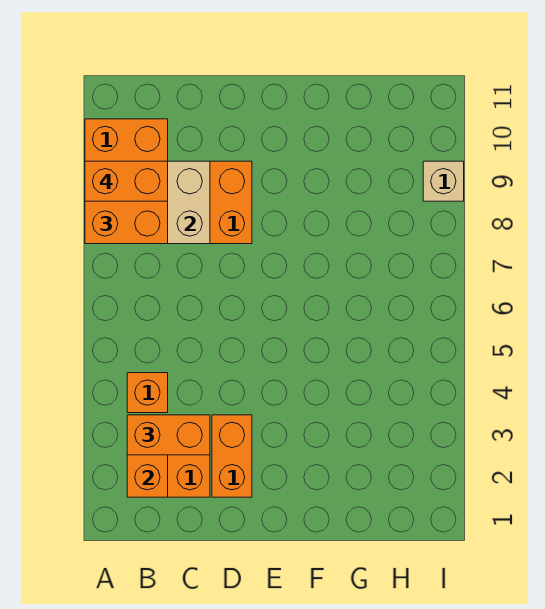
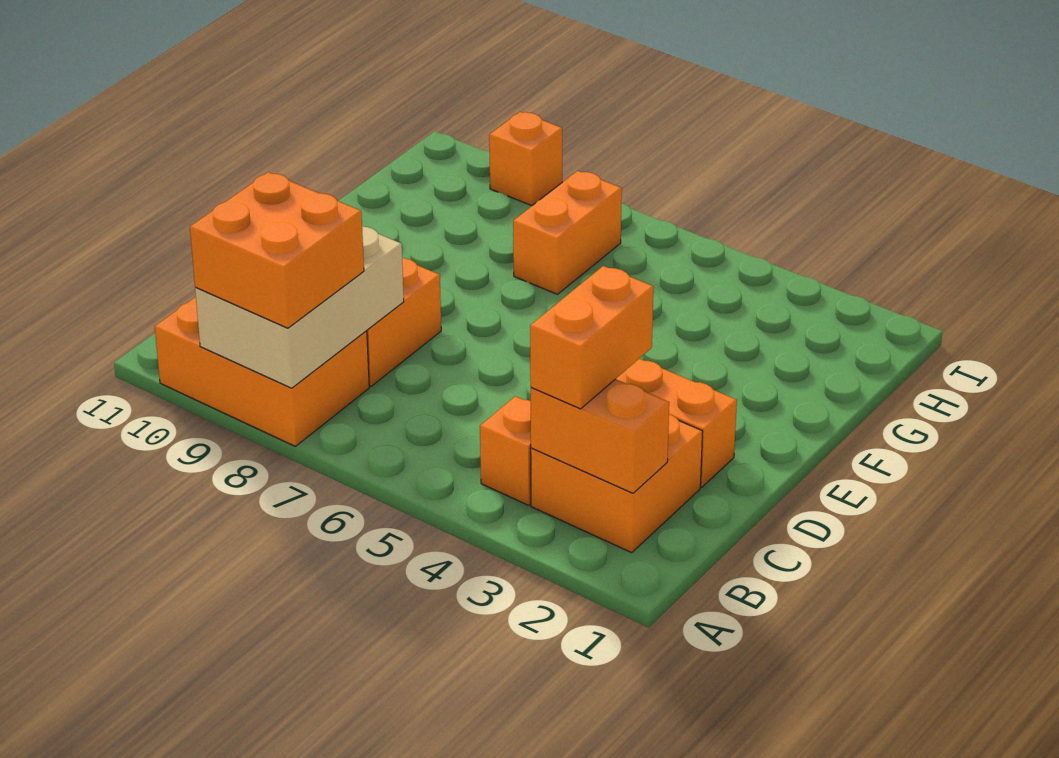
orange brick A9:B9 level 4 -> orange brick G7:H7 level 1
tan brick I9 level 1 -> orange brick I9 level 1

